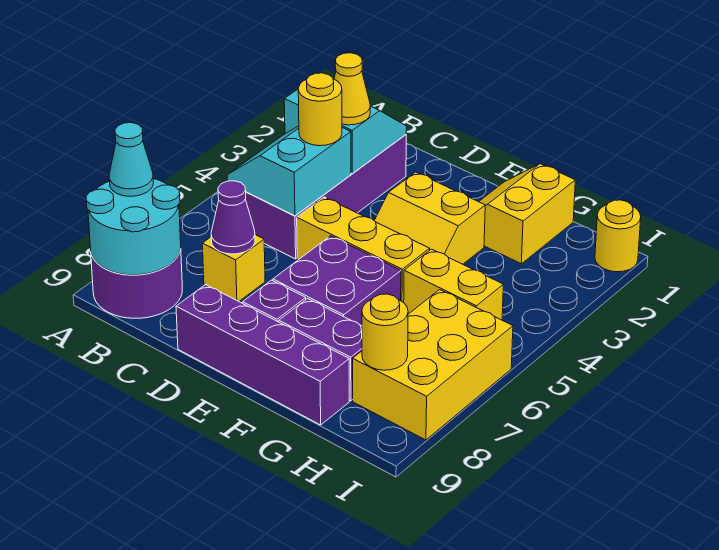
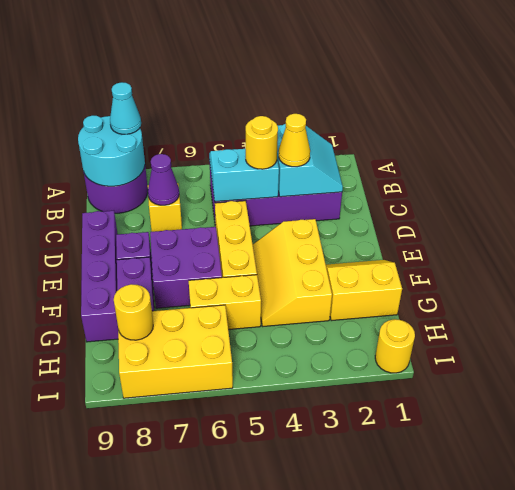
yellow slope E3:F4 level 1 top 3 -> yellow slope E3:G4 level 1 top 3
yellow brick G5:H5 level 1 -> yellow brick G5:G6 level 1

